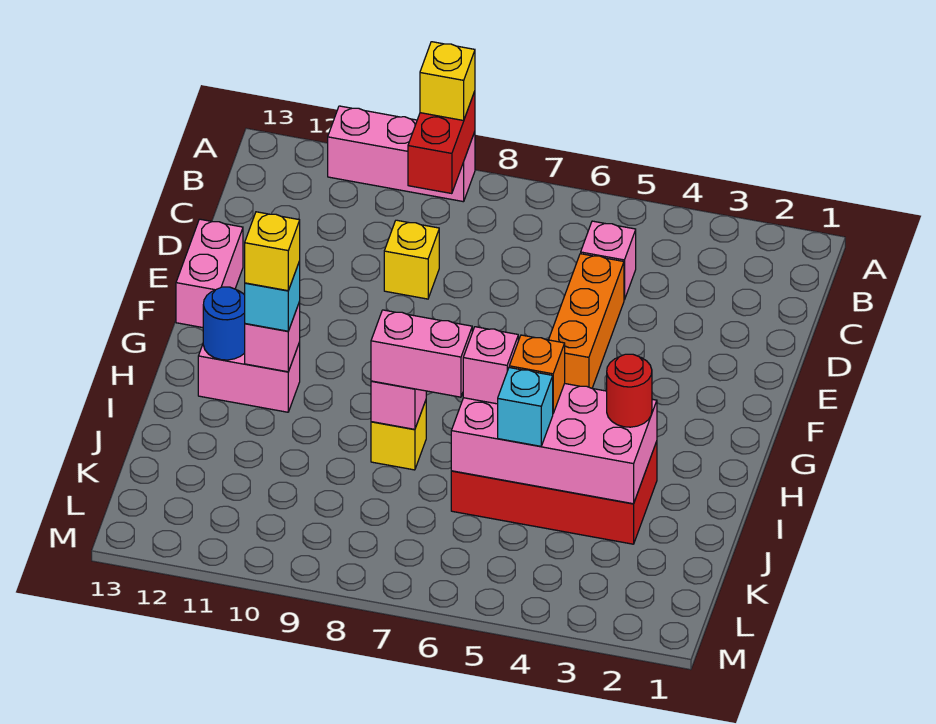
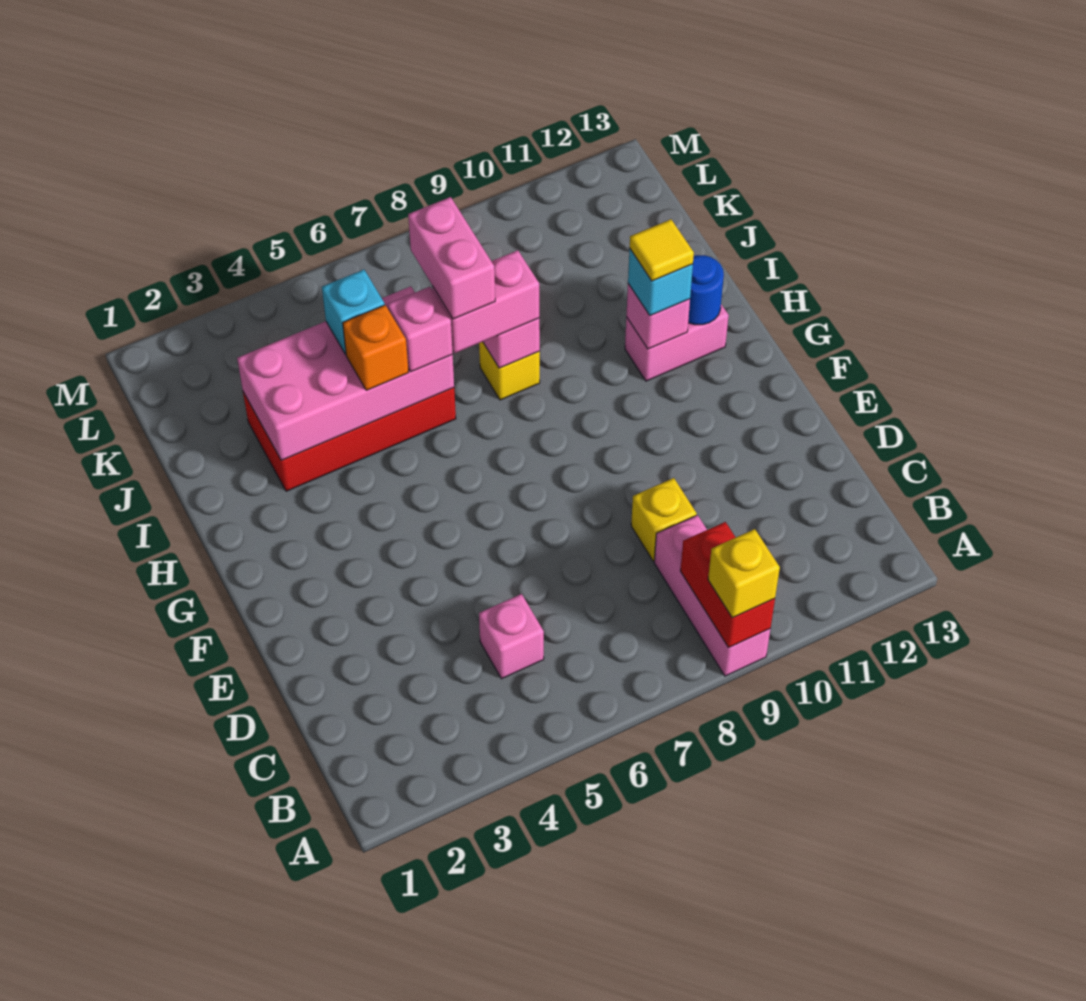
pink brick A9:A11 level 1 -> pink brick A9:C9 level 1
orange brick D5:F5 level 1 -> none
pink brick E13:F13 level 1 -> pink brick I7:J7 level 4
yellow brick H11 level 4 -> yellow tile H11 level 4
red round brick I3 level 3 -> none

